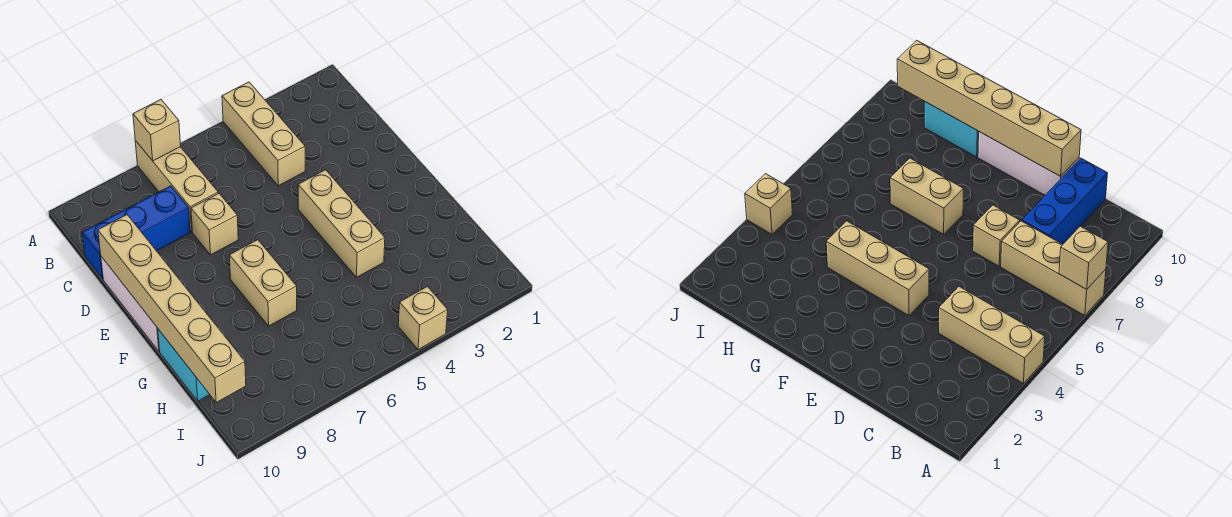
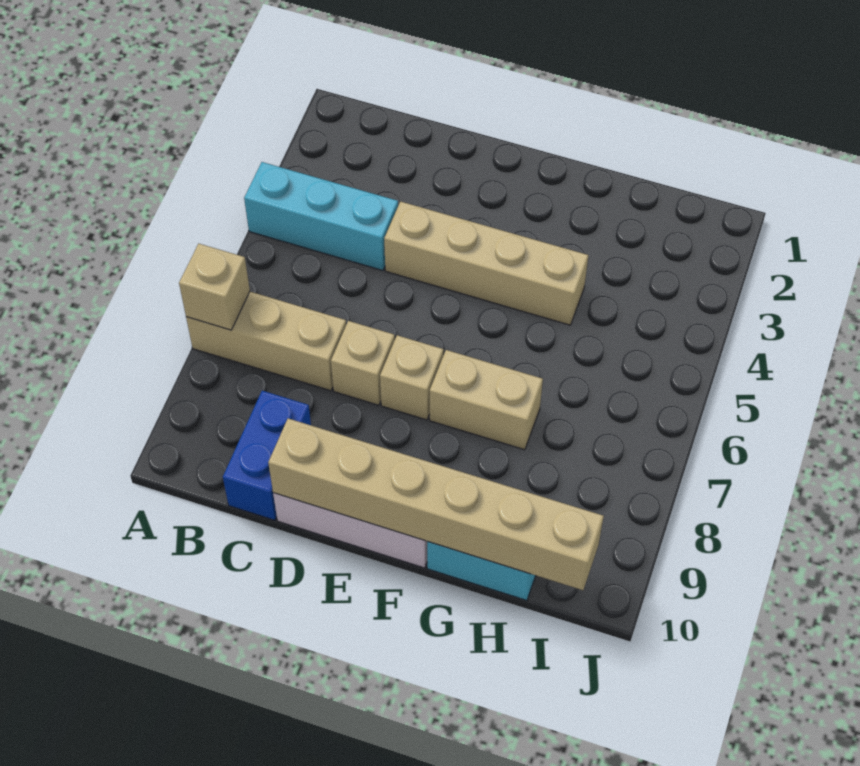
tan brick A4:C4 level 1 -> cyan brick A4:C4 level 1
blue brick C8:C10 level 1 -> blue brick C9:C10 level 1
tan brick E4:G4 level 1 -> tan brick D4:G4 level 1
tan brick J4 level 1 -> tan brick E7 level 1

